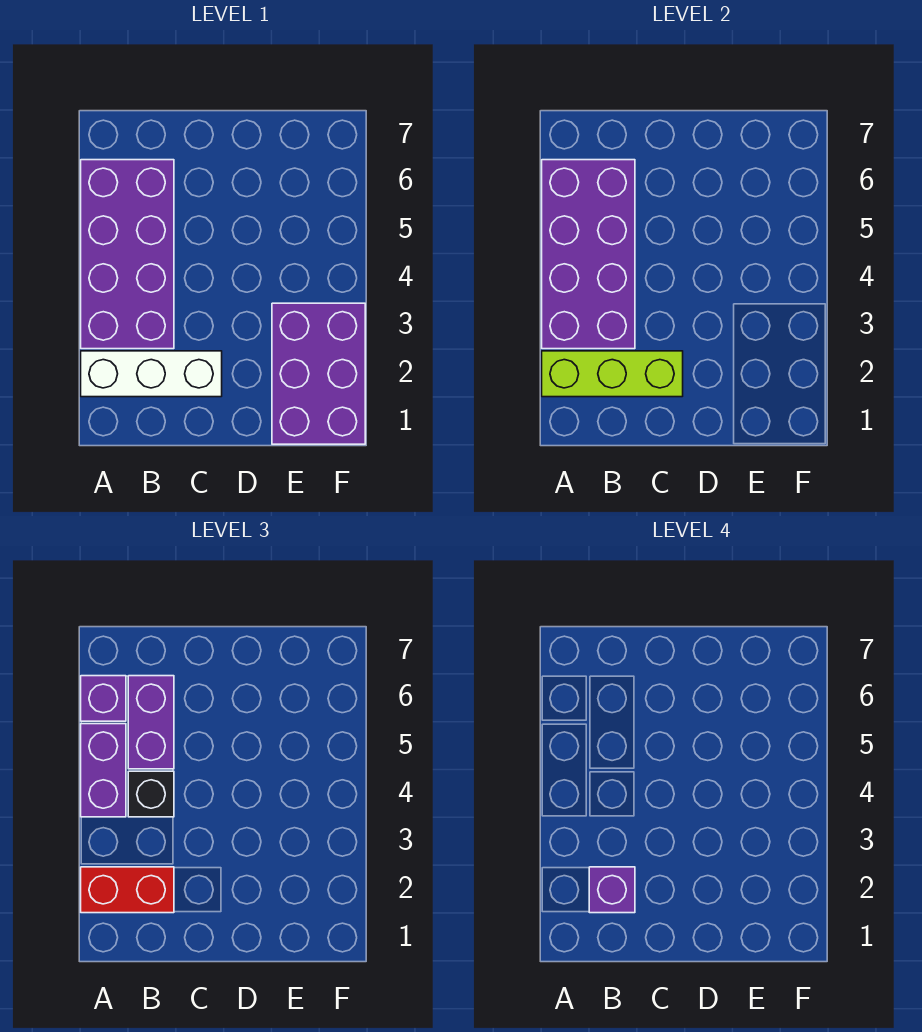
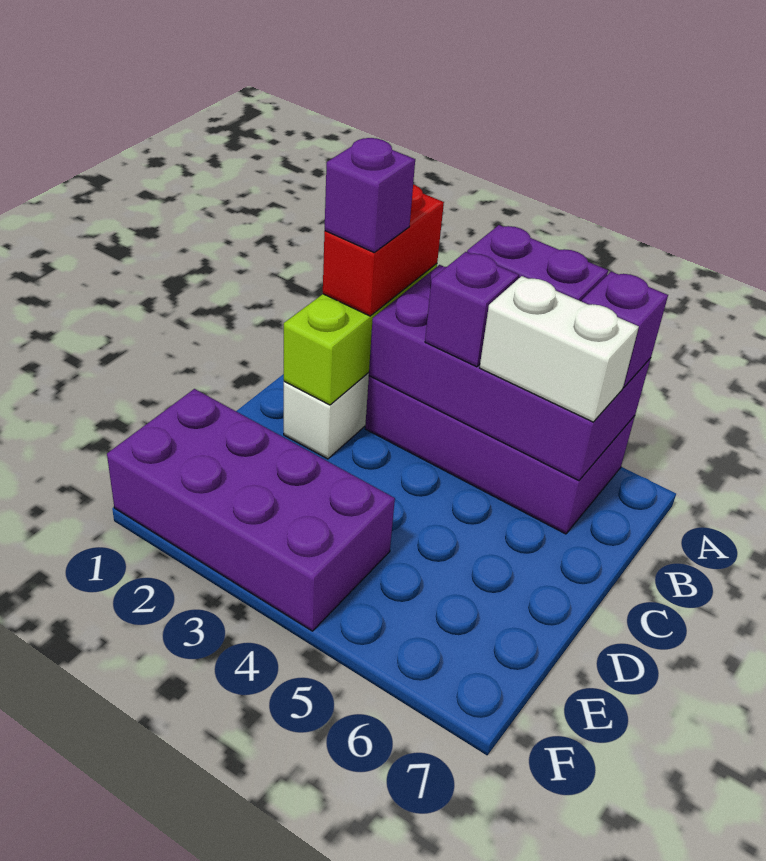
black brick B4 level 3 -> purple brick B4 level 3
purple brick B5:B6 level 3 -> white brick B5:B6 level 3
purple brick E1:F3 level 1 -> purple brick E1:F4 level 1

